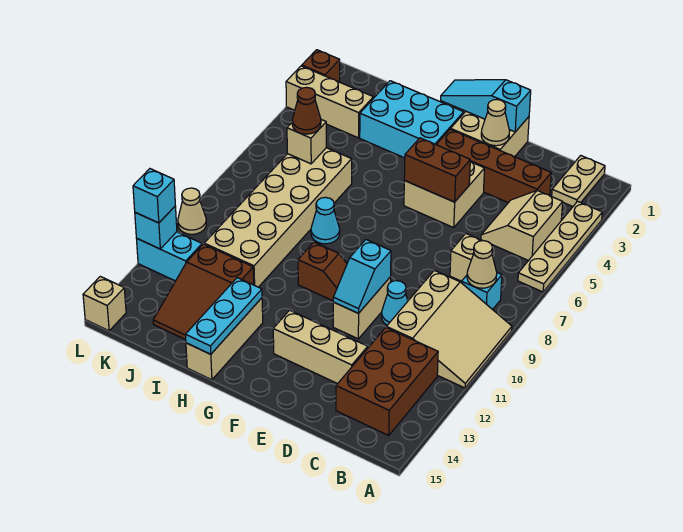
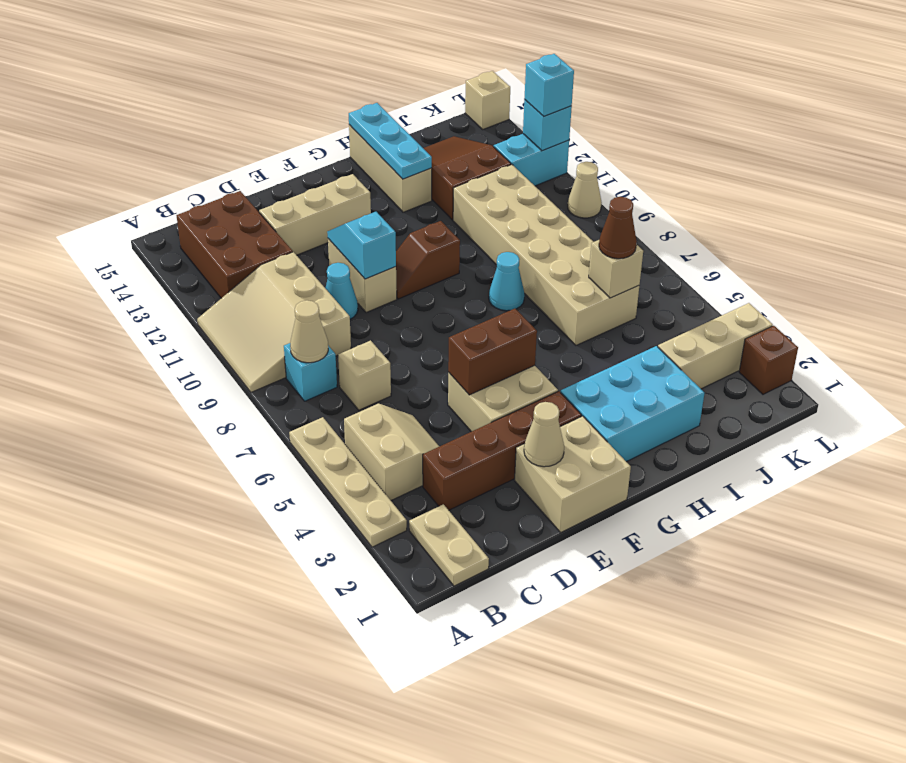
cyan slope E1:G1 level 2 top E -> none

